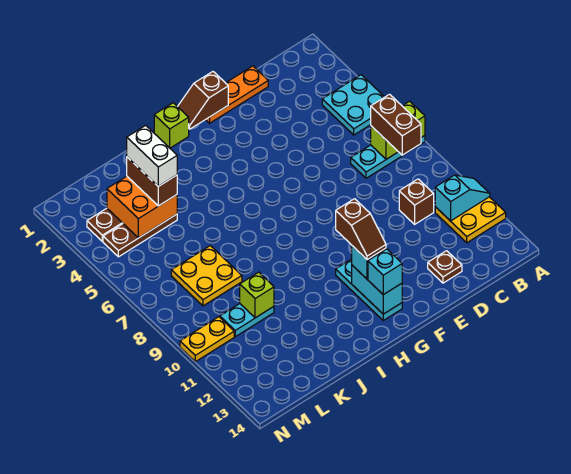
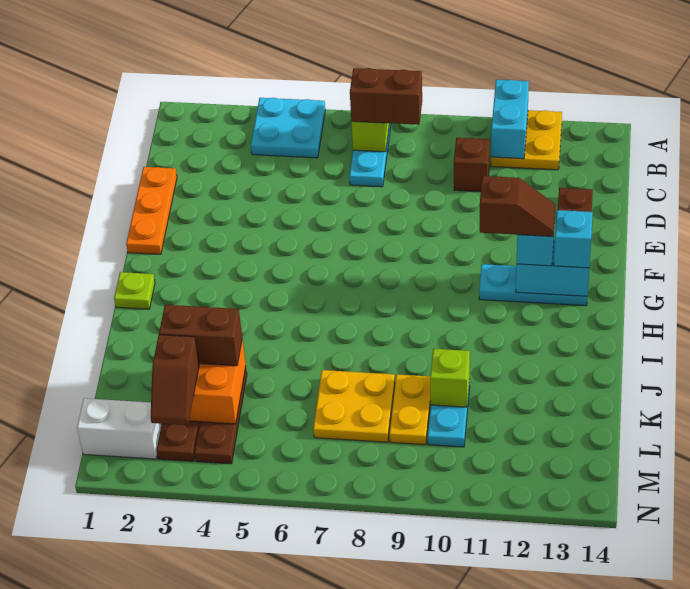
cyan slope A11:B11 level 2 top B -> cyan brick A11:B11 level 2
brown slope F1:G1 level 2 top F -> brown slope L3:M3 level 3 top L
lime brick H1 level 1 -> lime plate H1 level 1
white brick K3:K4 level 4 -> white brick M1:M2 level 1
yellow plate M10:N10 level 1 -> yellow plate K9:L9 level 1

